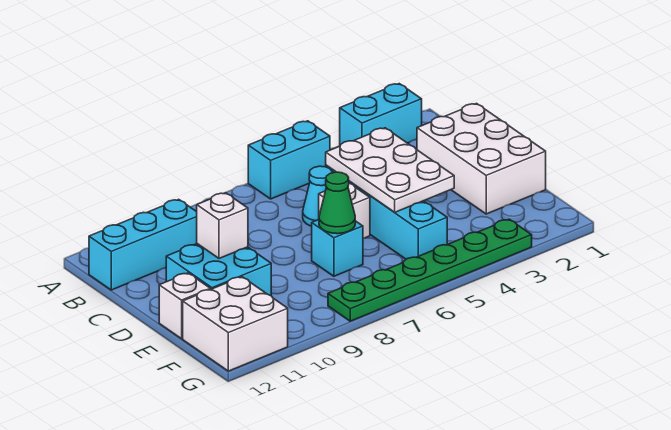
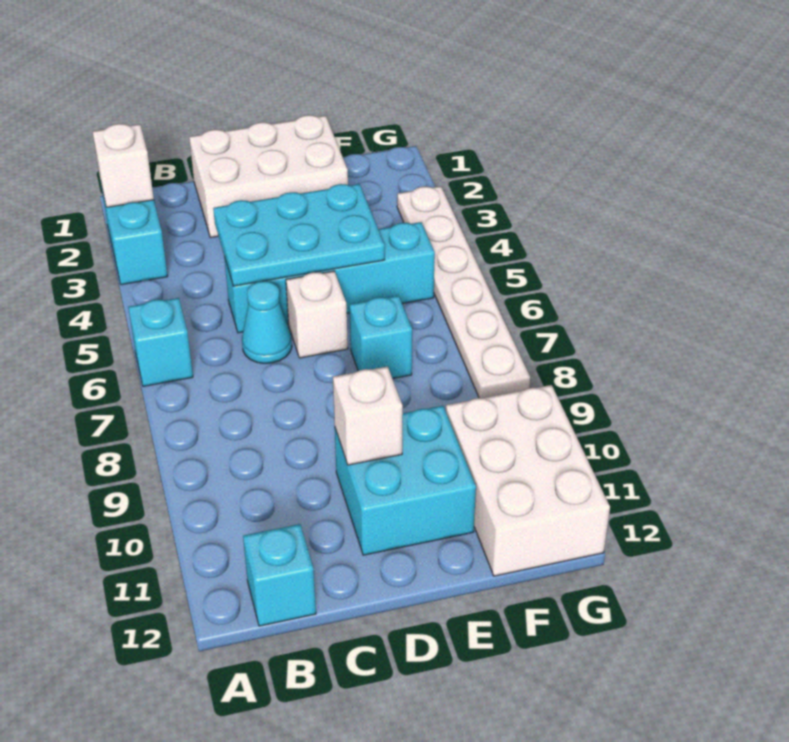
cyan brick A5:A6 level 1 -> cyan brick A6 level 1
cyan brick B10:B12 level 1 -> cyan brick B12 level 1
white plate C4:E5 level 2 -> cyan plate C4:E5 level 2
green cone E7 level 2 -> none
white brick E12 level 1 -> white brick A2 level 2
white brick F11:G12 level 1 -> white brick F10:G12 level 1
green plate G3:G8 level 1 -> white plate G3:G8 level 1

